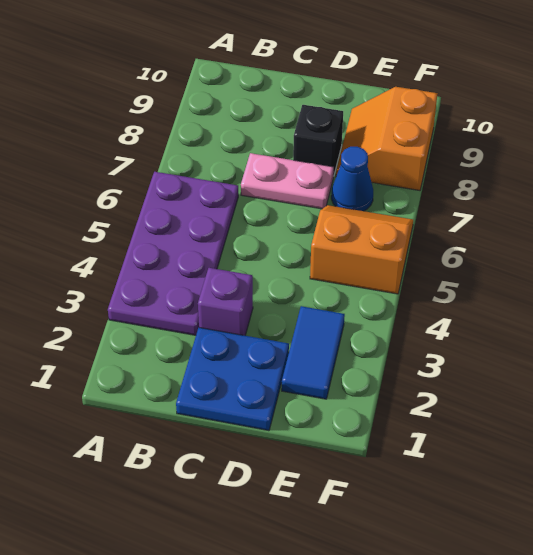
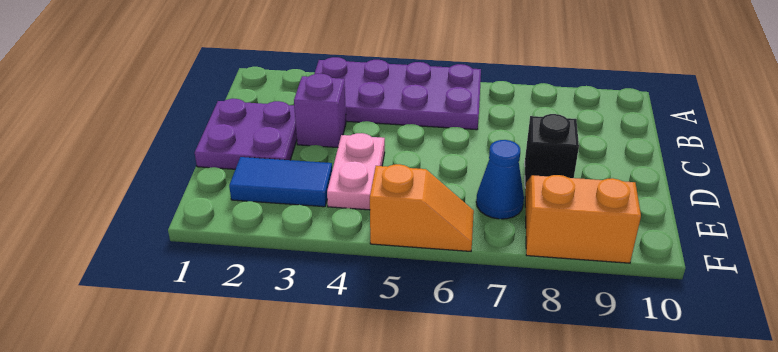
blue plate C1:D2 level 1 -> purple plate C1:D2 level 1
pink plate C7:D7 level 1 -> pink plate D4:E4 level 1
orange slope E5:F6 level 1 top 5 -> orange slope F5:F6 level 1 top 5

